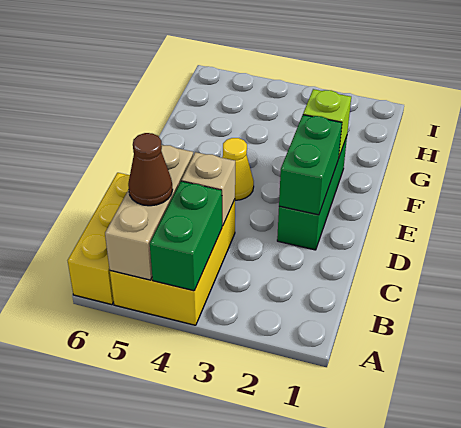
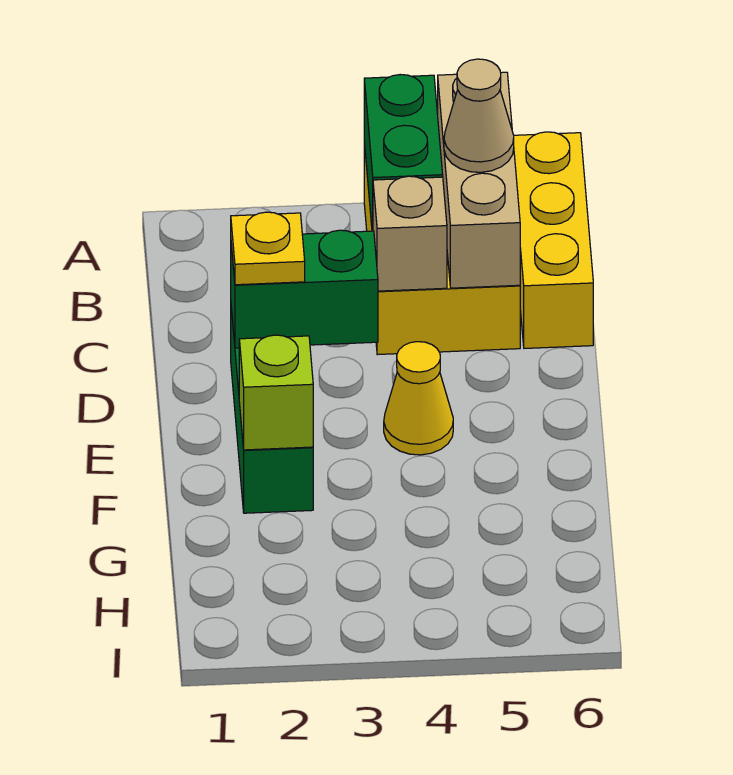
brown cone B5 level 3 -> tan cone B5 level 3
green brick D2:E2 level 2 -> green brick D2:D3 level 2
none -> yellow plate D2 level 3

